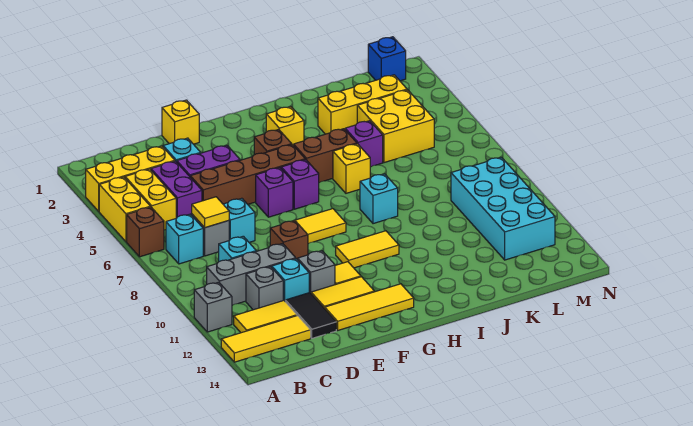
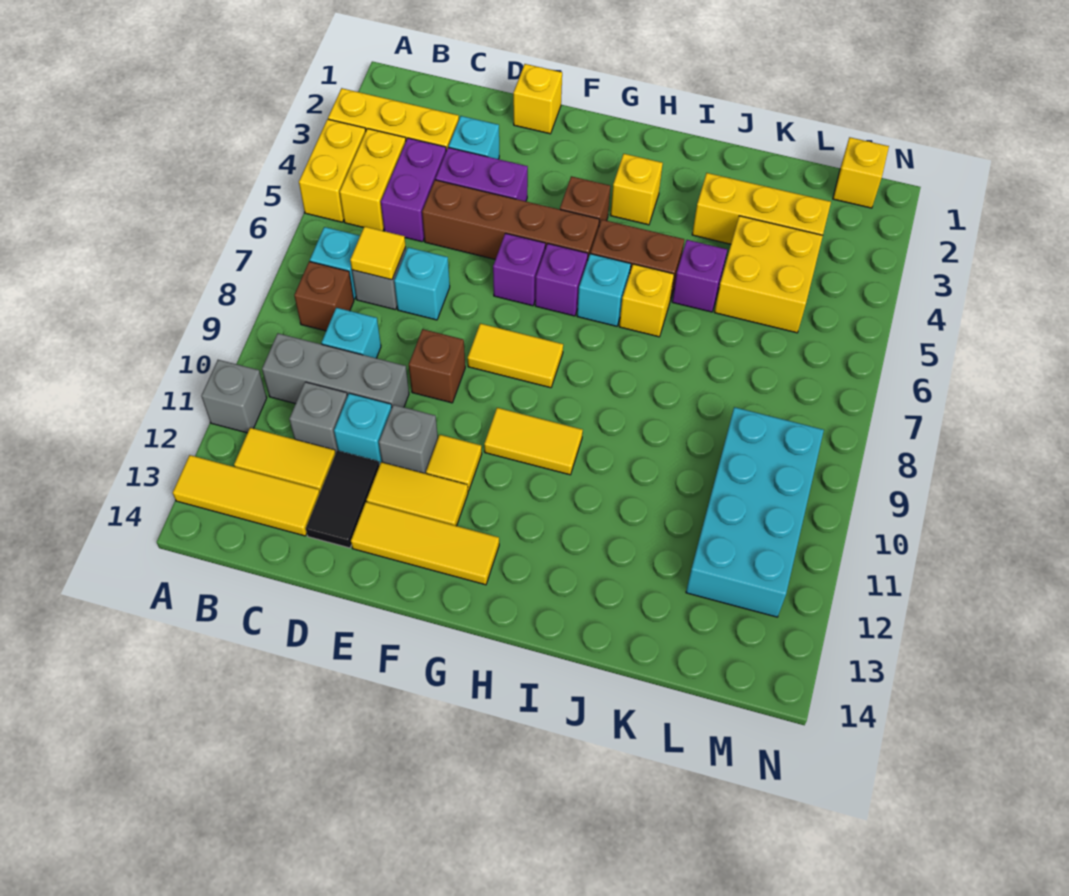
brown brick A6 level 1 -> brown brick B8 level 1
cyan brick I8 level 1 -> cyan brick H6 level 1
blue brick M1 level 1 -> yellow brick M1 level 1

